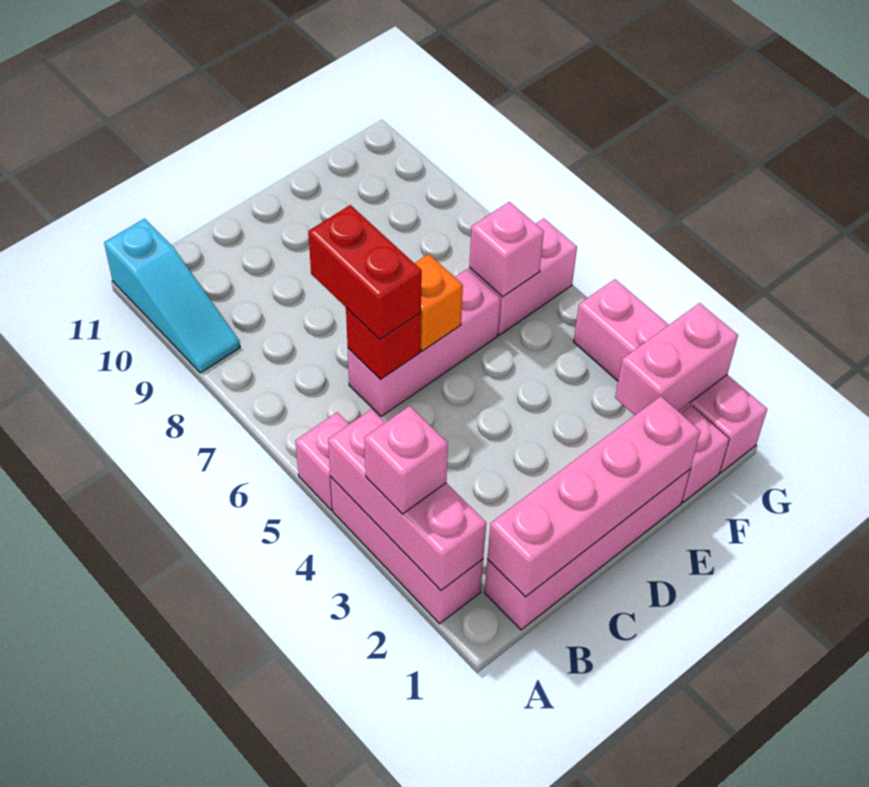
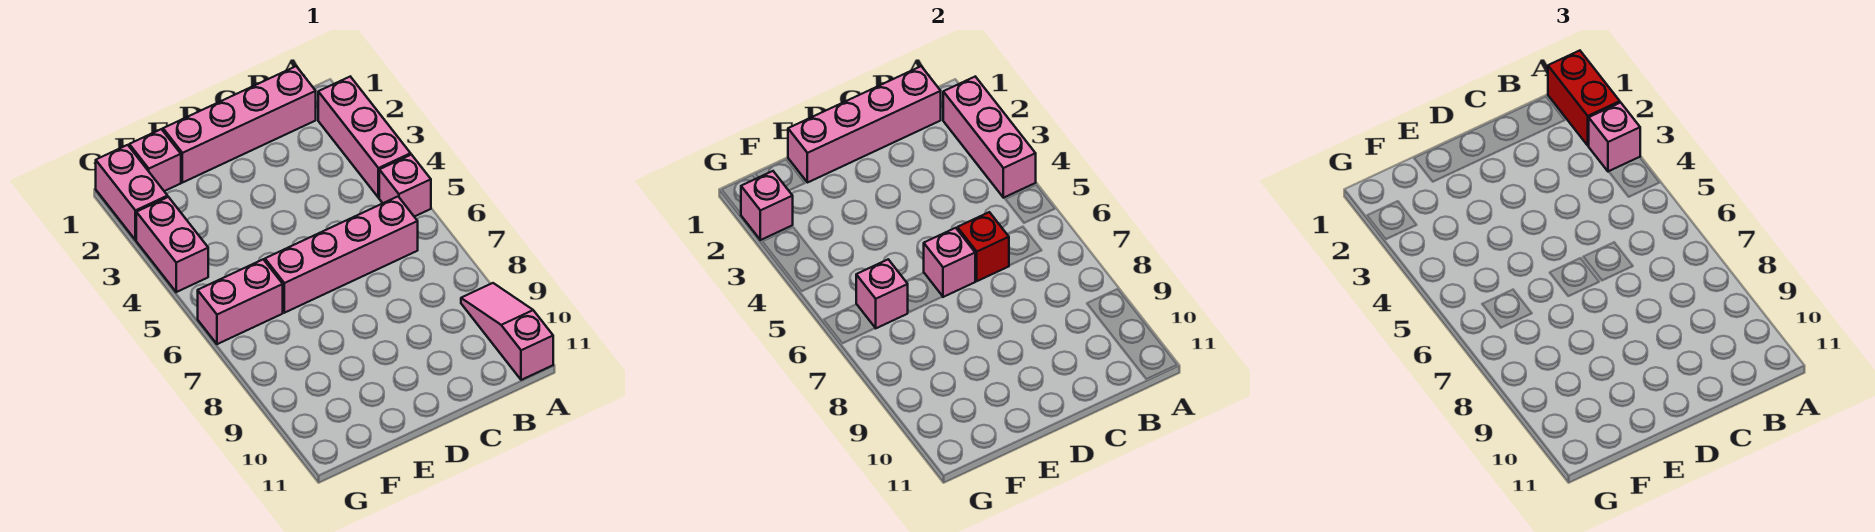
cyan slope A9:A11 level 1 top 11 -> pink slope A9:A11 level 1 top 11
pink brick C6:E6 level 1 -> pink brick B6:E6 level 1
red brick C6:C7 level 3 -> red brick A1:A2 level 3
orange brick D6 level 2 -> pink brick D6 level 2
pink brick F2:G2 level 2 -> pink brick G2 level 2

